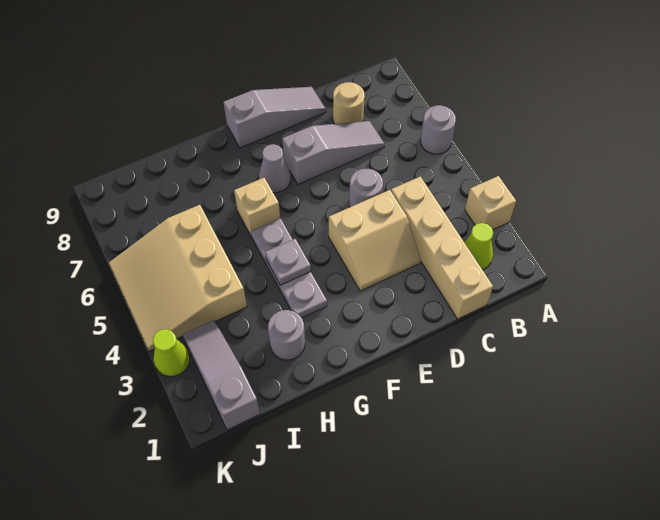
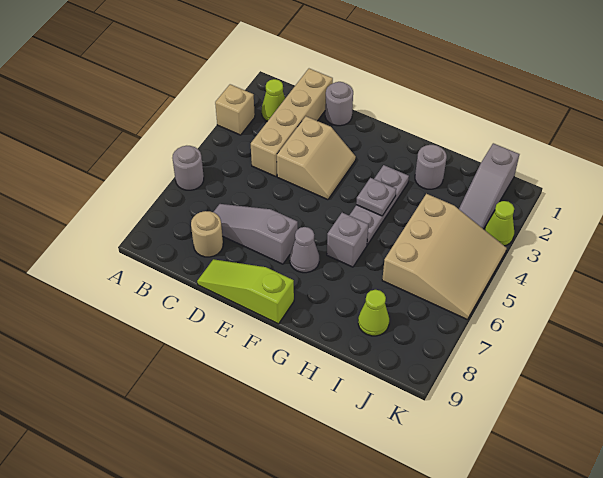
tan slope D3:E4 level 1 top 4 -> tan slope D3:E4 level 1 top D
grey round brick D5 level 1 -> grey round brick D1 level 1
grey slope D9:F9 level 1 top F -> lime slope D9:F9 level 1 top F
tan brick G6 level 1 -> grey brick G6 level 1
none -> lime cone I8 level 1

